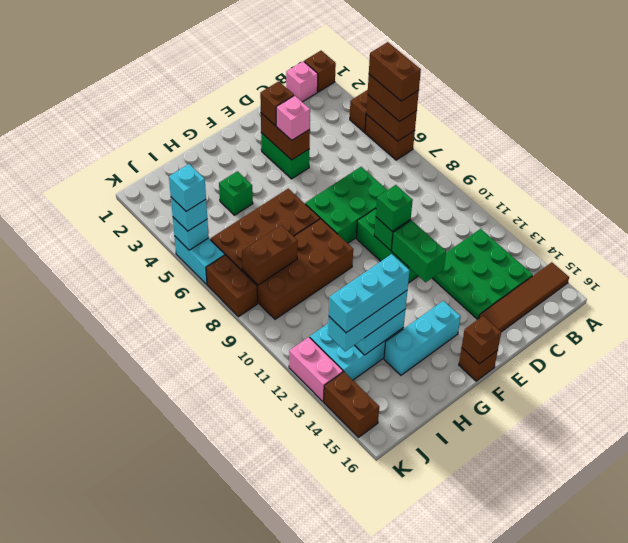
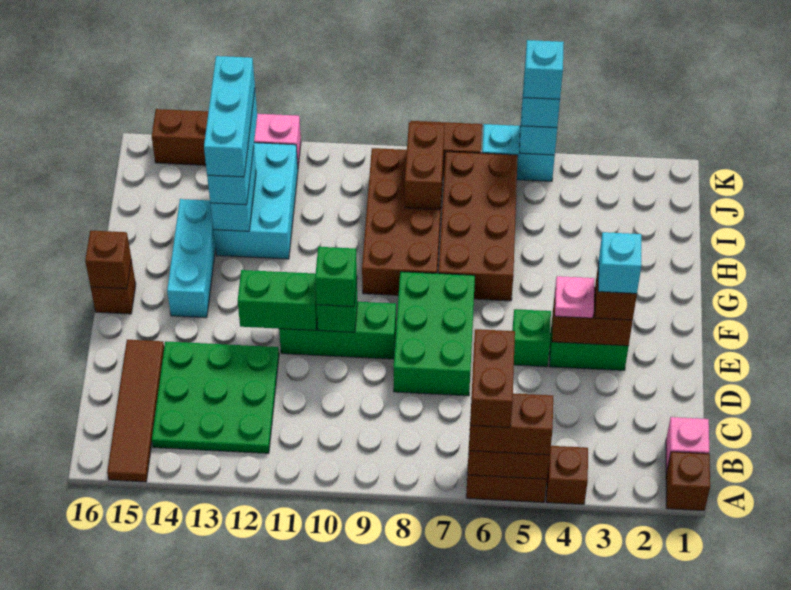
brown brick A5:A6 level 4 -> brown brick A6:B6 level 4
none -> cyan brick E3 level 4
pink brick E4 level 3 -> pink plate E4 level 3
green brick H4 level 1 -> green brick E5 level 1

